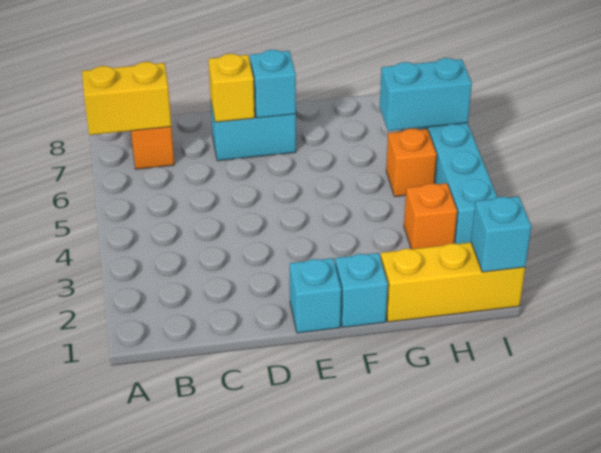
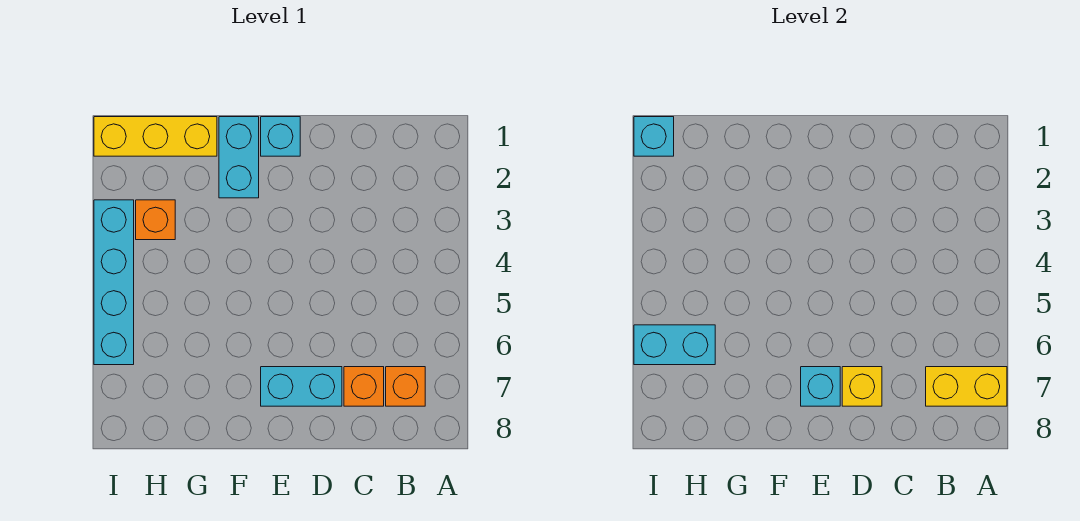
cyan brick F1 level 1 -> cyan brick F1:F2 level 1
orange brick H5 level 1 -> orange brick C7 level 1

